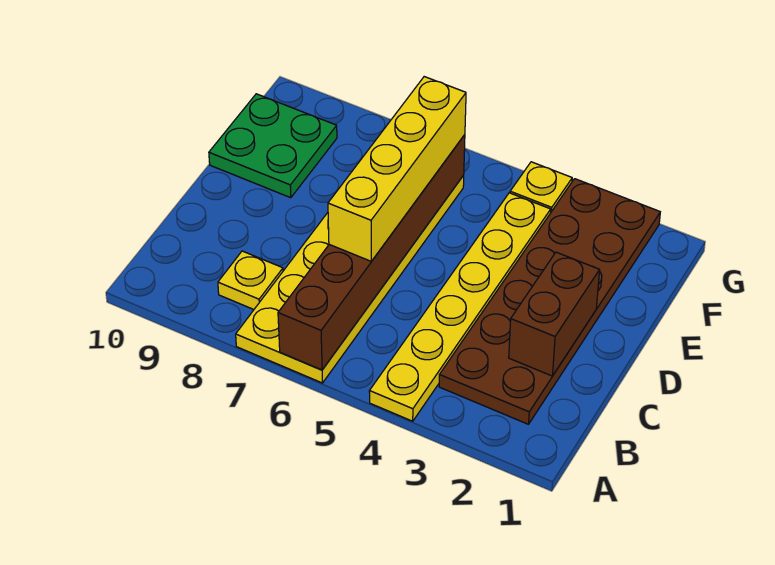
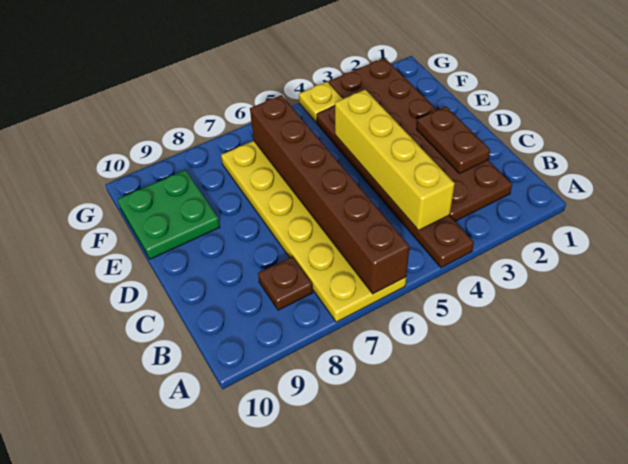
yellow plate A4:F4 level 1 -> brown plate A4:F4 level 1
yellow plate B8 level 1 -> brown plate B8 level 1
brown brick C2:D2 level 2 -> brown plate C2:D2 level 2
yellow brick C6:F6 level 3 -> yellow brick B4:E4 level 2

